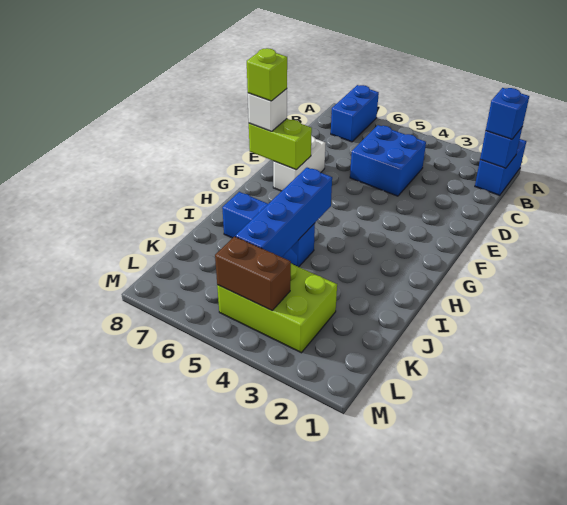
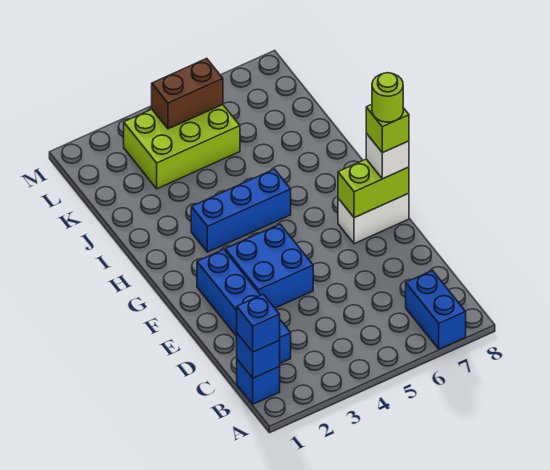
blue brick A1:B1 level 1 -> blue brick B1 level 1
blue brick C4:D5 level 1 -> blue brick E3:F4 level 1
white brick E7:F7 level 1 -> white brick F7:F8 level 1
none -> lime round brick F8 level 5
blue brick H5:K5 level 2 -> blue brick C2:F2 level 1
blue brick I5:I7 level 1 -> blue brick H3:H5 level 1

